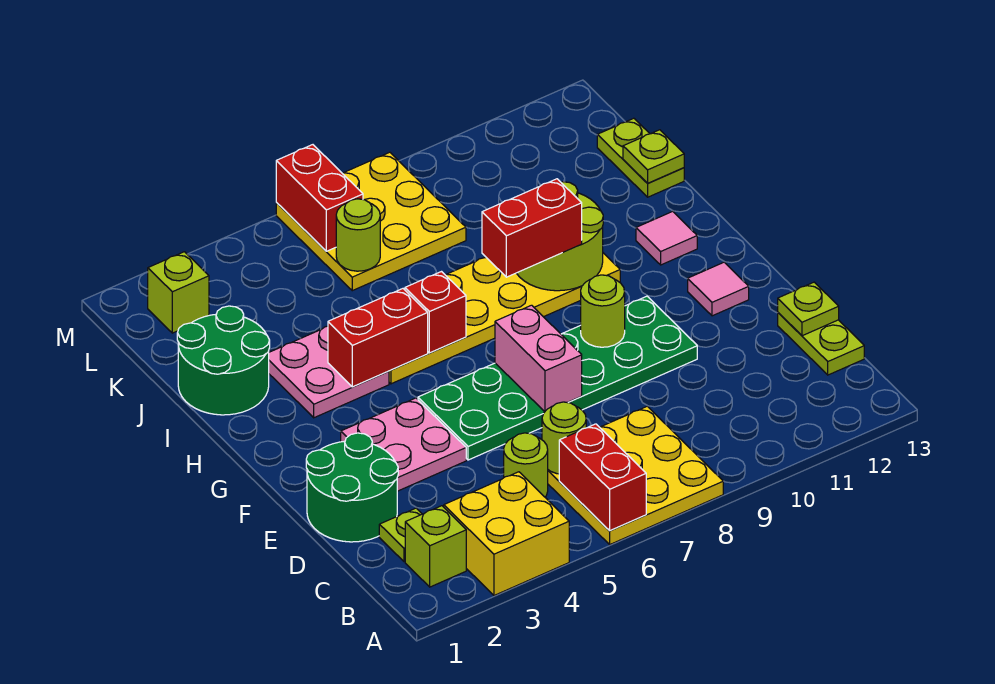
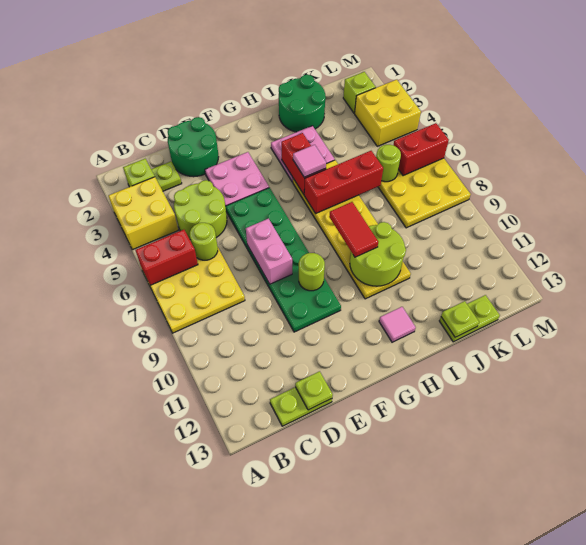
lime round brick C5 level 1 -> lime round brick C4:D5 level 1
pink brick E7:F7 level 2 -> pink brick E7:E8 level 2
pink tile F12 level 1 -> pink tile H5 level 3
red brick H6 level 2 -> red brick H6:J6 level 2
red brick H8:H9 level 3 -> red tile H8:H9 level 3
none -> yellow brick L3:M4 level 1

